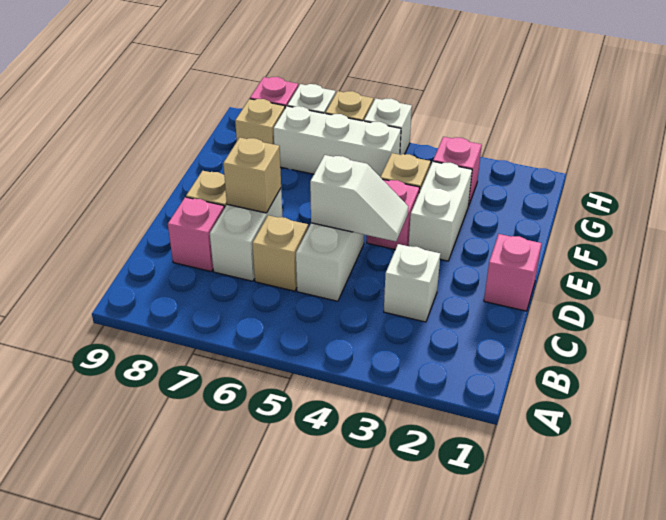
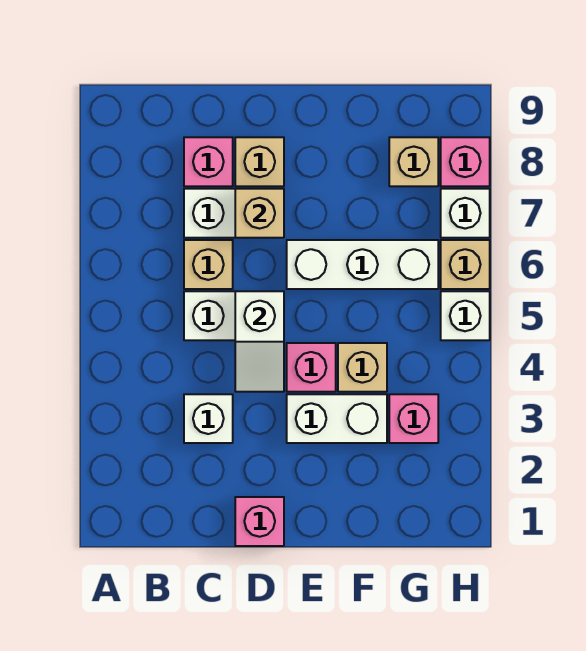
white brick G5:G7 level 1 -> white brick E6:G6 level 1

